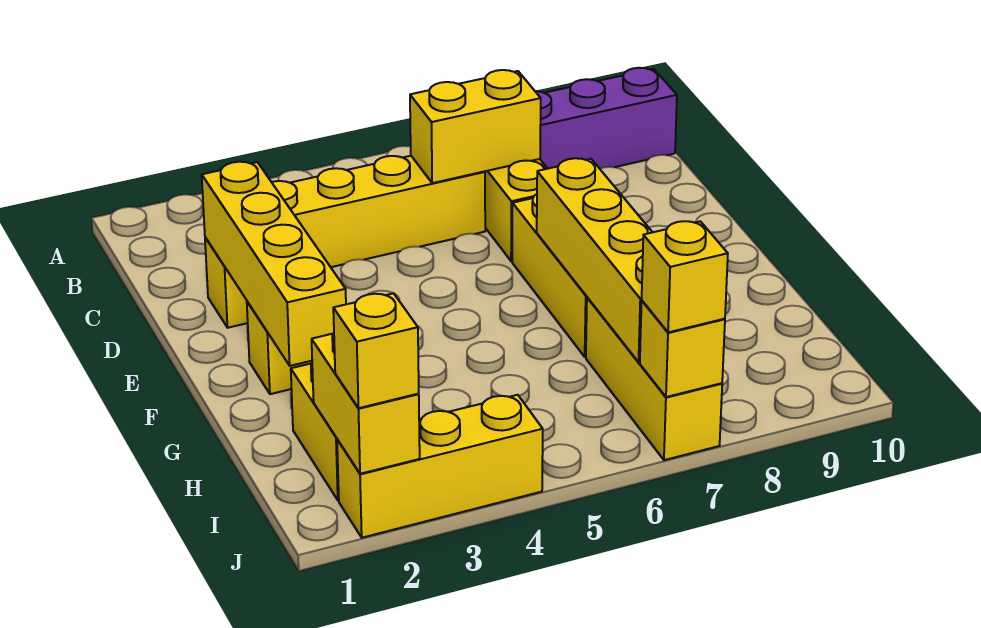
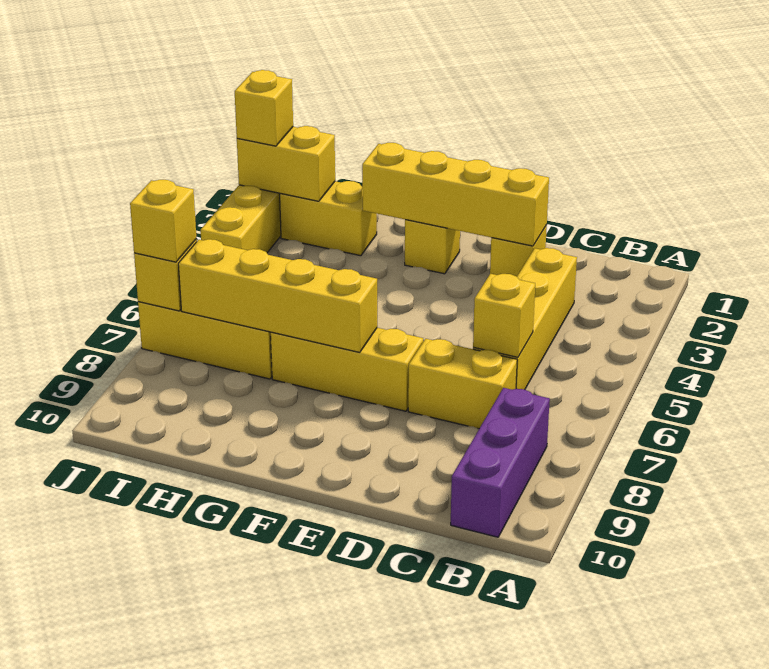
yellow brick C6:C7 level 2 -> yellow brick C6 level 2

